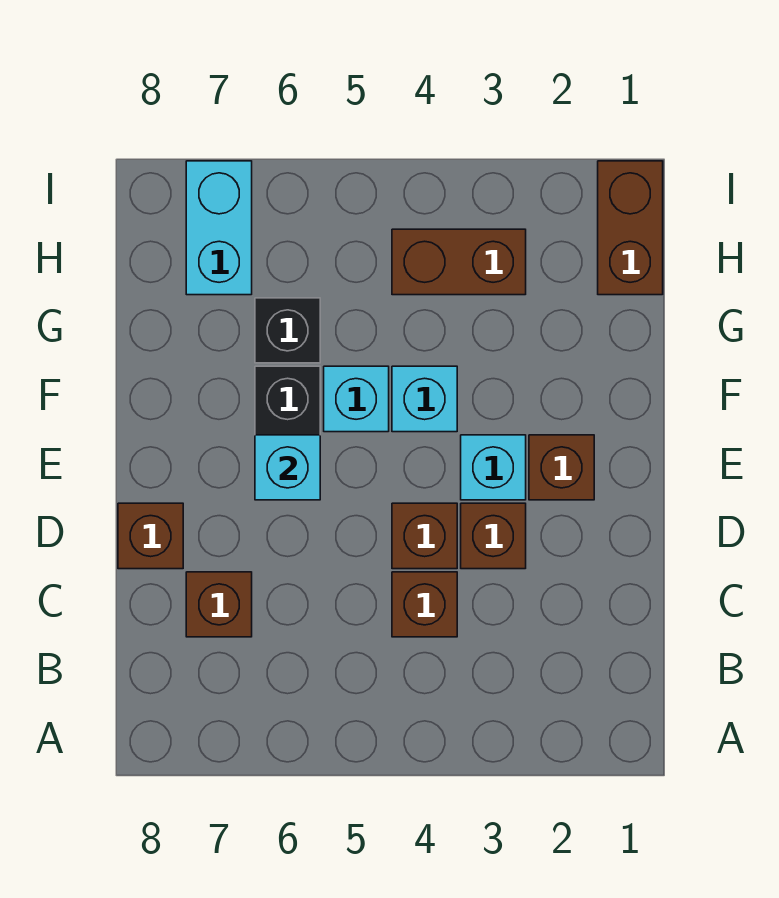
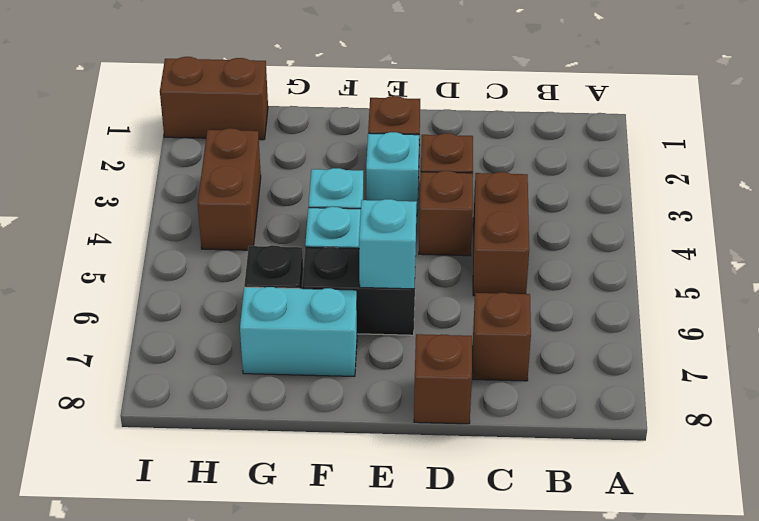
brown brick C4 level 1 -> brown brick C4:C5 level 1
cyan brick H7:I7 level 1 -> cyan brick F7:G7 level 1

